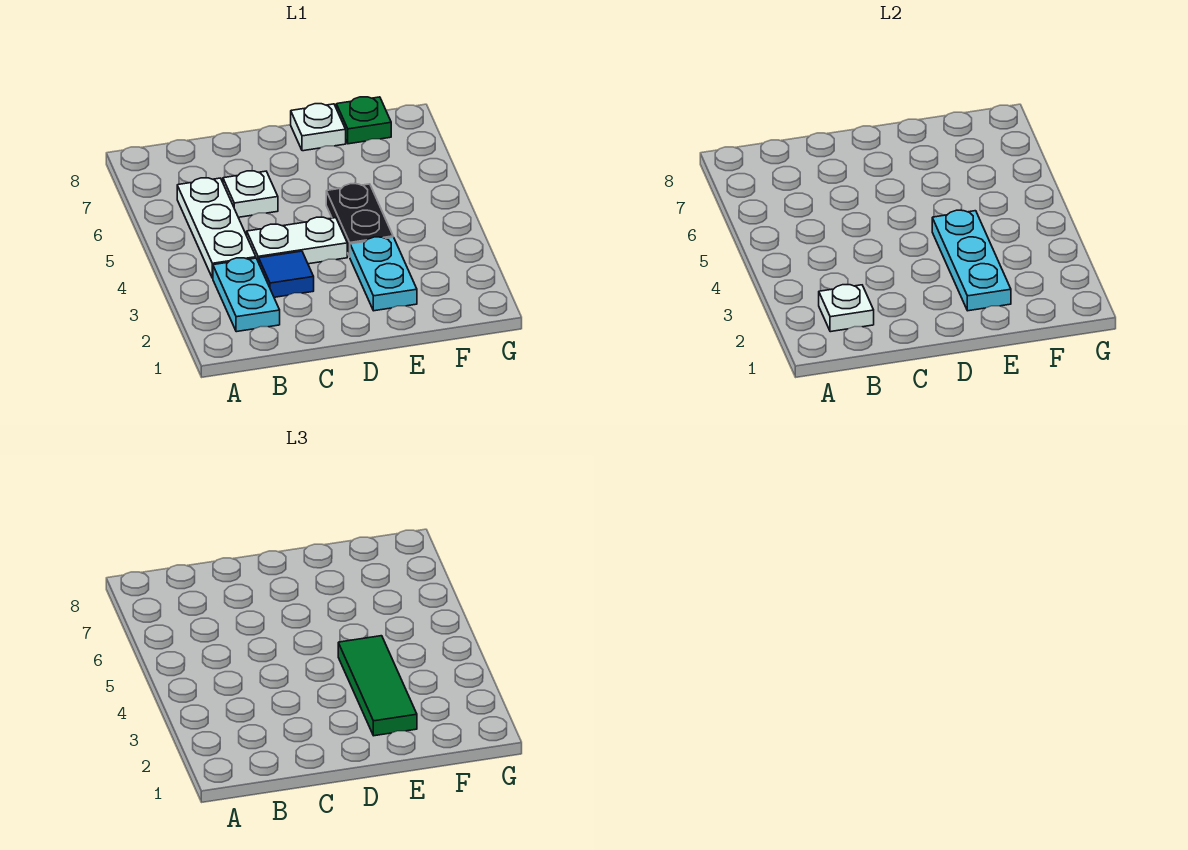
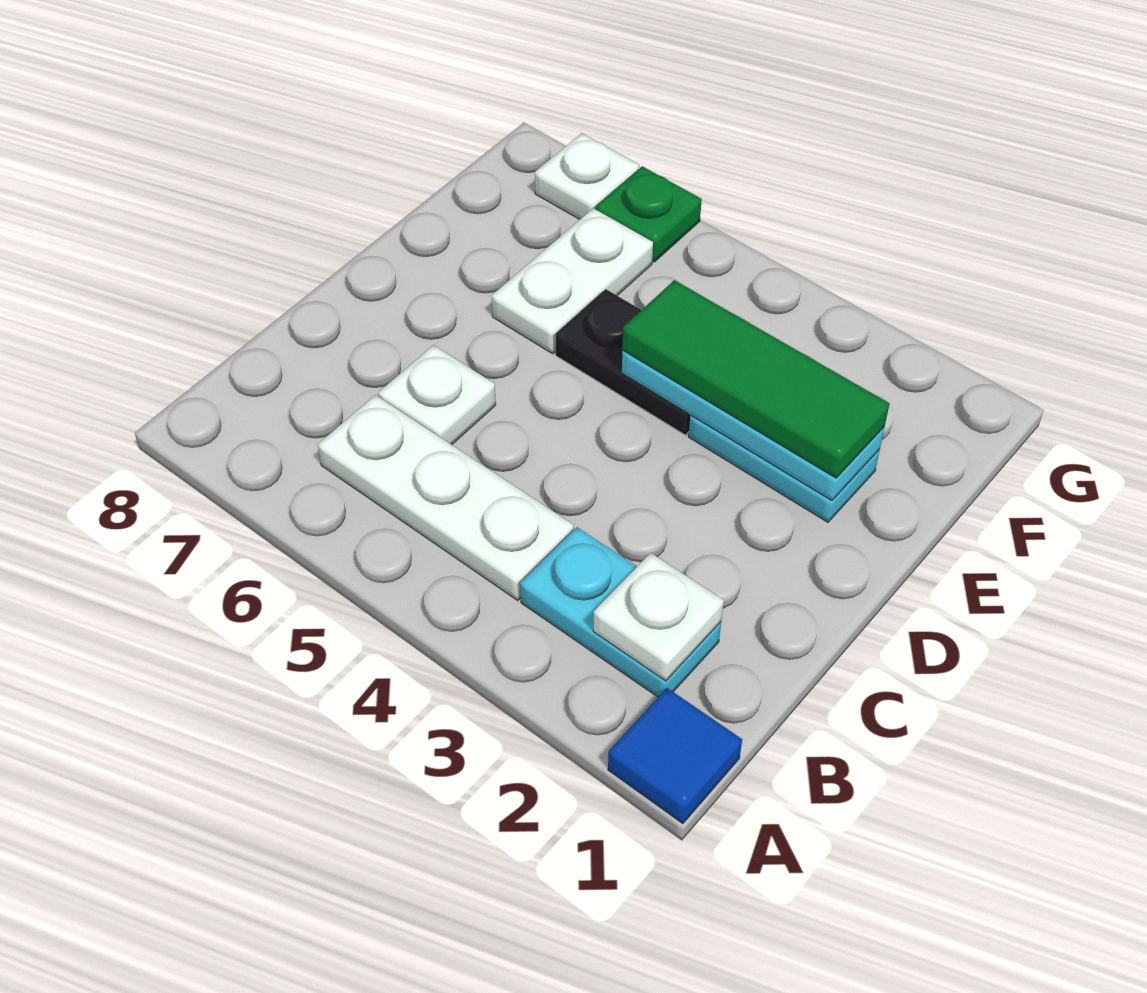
blue tile C3 level 1 -> blue tile A1 level 1
white plate C4:D4 level 1 -> white plate E6:F6 level 1
white plate E8 level 1 -> white plate G7 level 1
green plate F8 level 1 -> green plate G6 level 1

